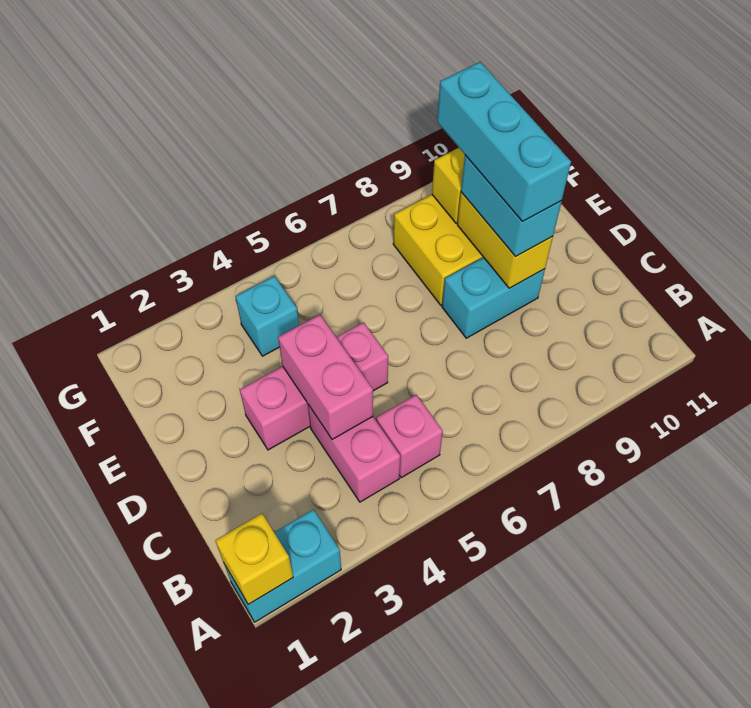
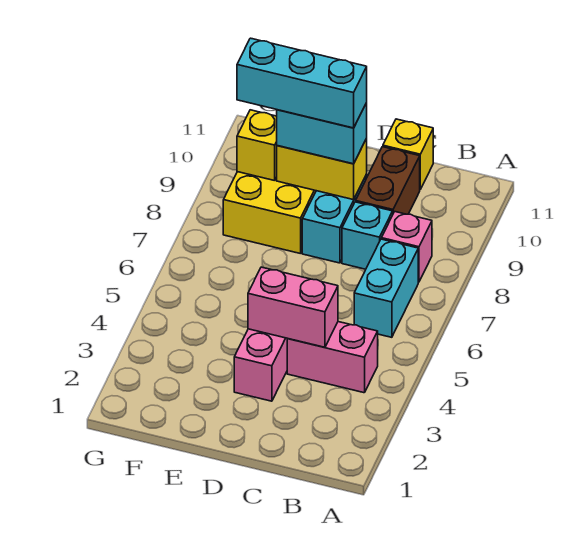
cyan brick A1:A2 level 1 -> cyan brick B6:B7 level 1
yellow brick A1 level 2 -> yellow brick C11 level 1
pink brick B5 level 1 -> pink brick B8 level 1
none -> brown brick C9:C10 level 1
cyan brick F4 level 1 -> cyan brick C8 level 1

